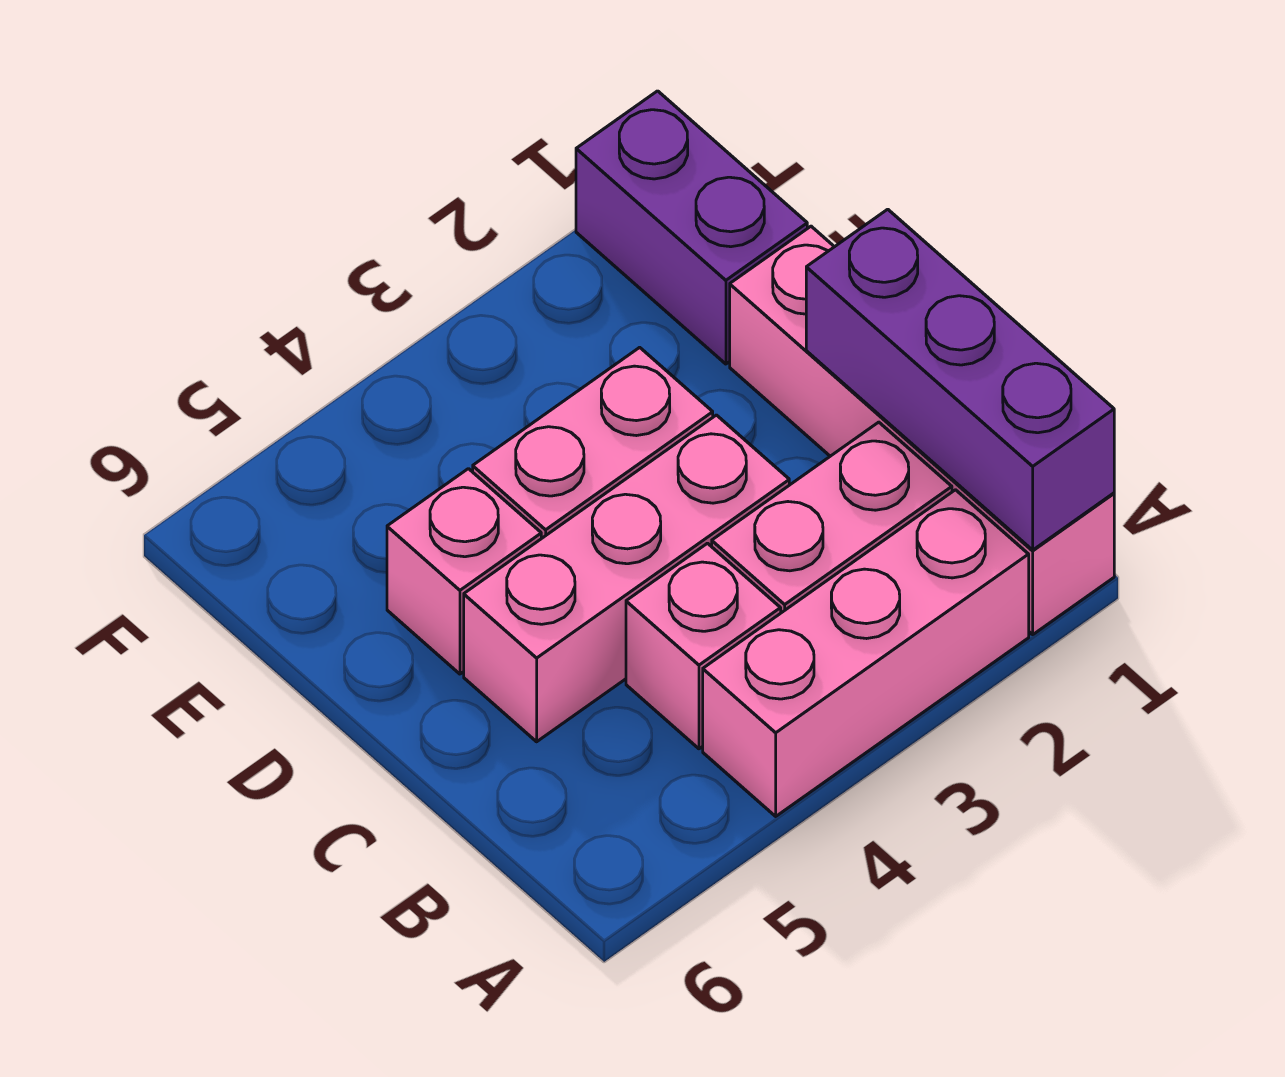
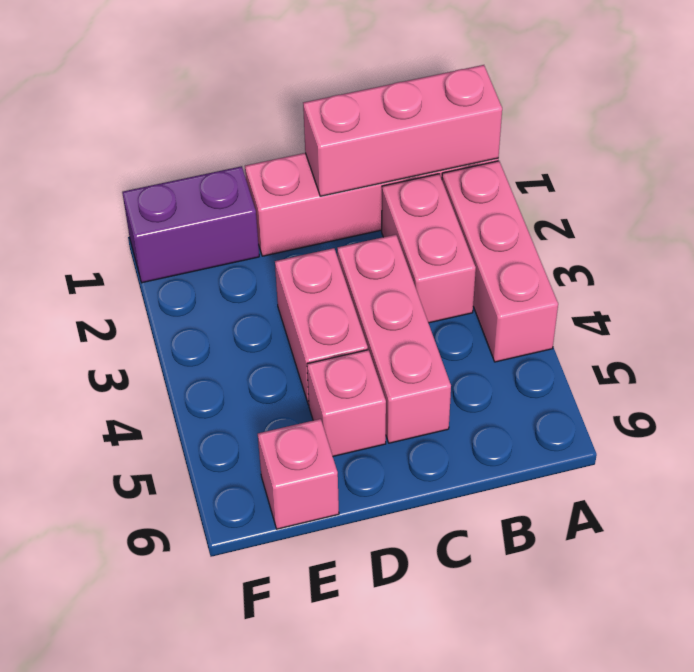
purple brick A1:C1 level 2 -> pink brick A1:C1 level 2
pink brick B4 level 1 -> pink brick E6 level 1

